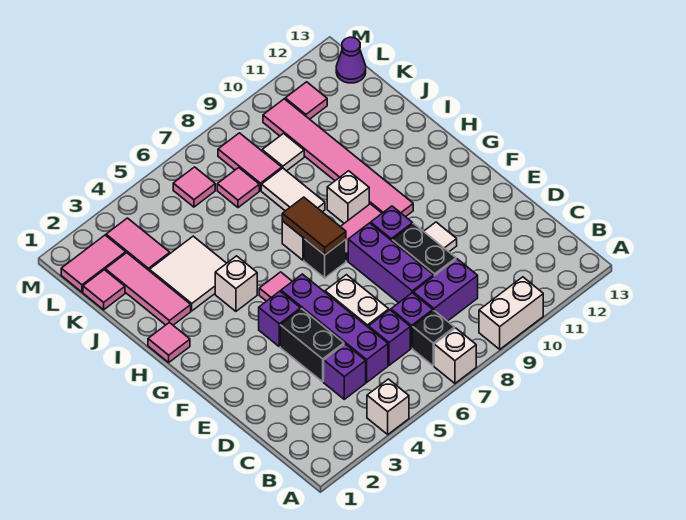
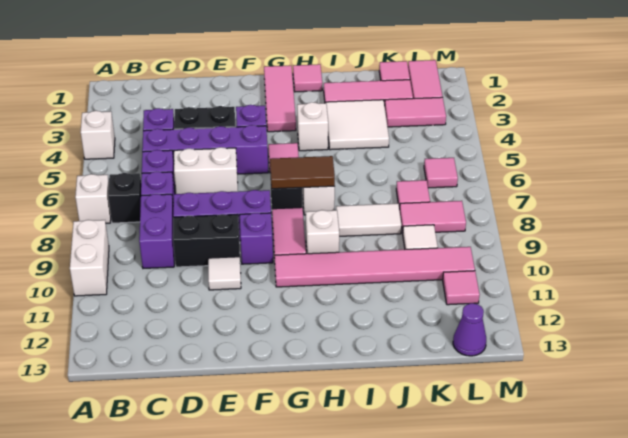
none -> pink tile G1:G3 level 1

